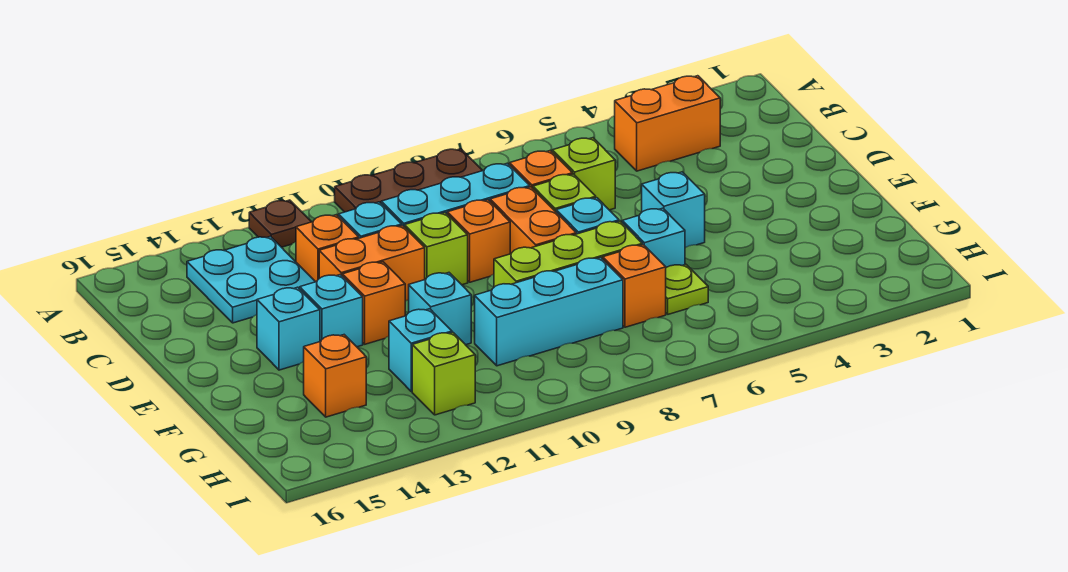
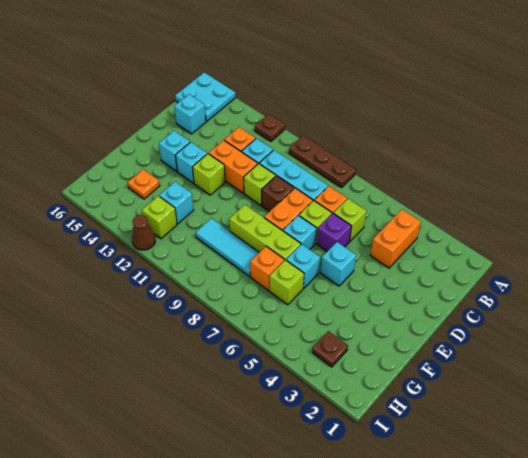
orange brick B3:B4 level 1 -> orange brick B4:C4 level 1
cyan plate B13:C14 level 1 -> cyan plate A15:B16 level 1
none -> purple brick D6 level 1
orange brick D9 level 1 -> brown brick D9 level 1
orange brick E12 level 1 -> lime brick E12 level 1
cyan brick F11 level 1 -> cyan brick C15 level 1
lime plate G6 level 1 -> lime brick G6 level 1
cyan brick G8:G10 level 1 -> cyan tile G8:G10 level 1
orange brick G14 level 1 -> orange plate G14 level 1
none -> brown plate H3 level 1
none -> brown cone I12 level 1

